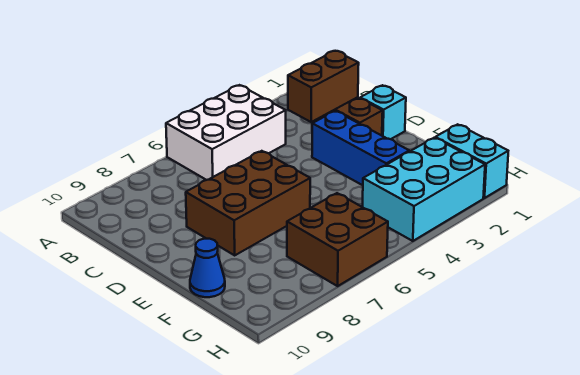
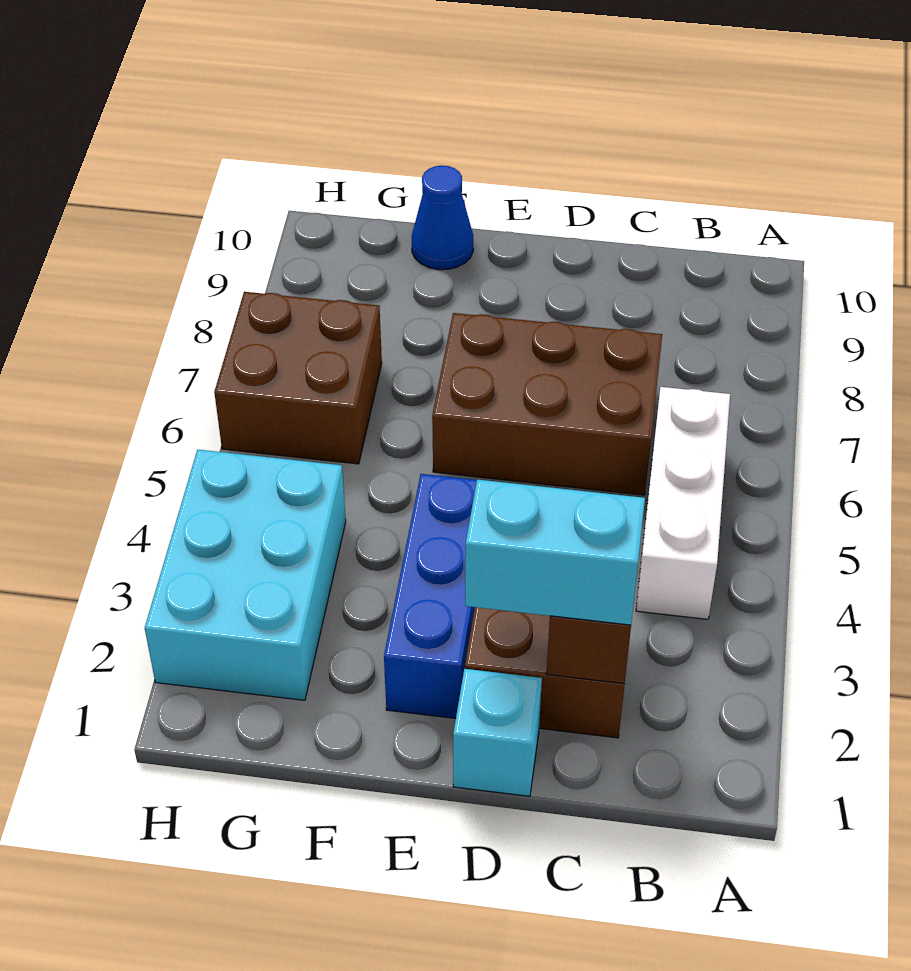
white brick A4:B6 level 1 -> white brick B4:B6 level 1
blue brick D3:F3 level 1 -> blue brick E2:E4 level 1
brown brick D6:E8 level 1 -> brown brick C6:E7 level 1
cyan brick G1:H1 level 1 -> cyan brick C2:D2 level 3

